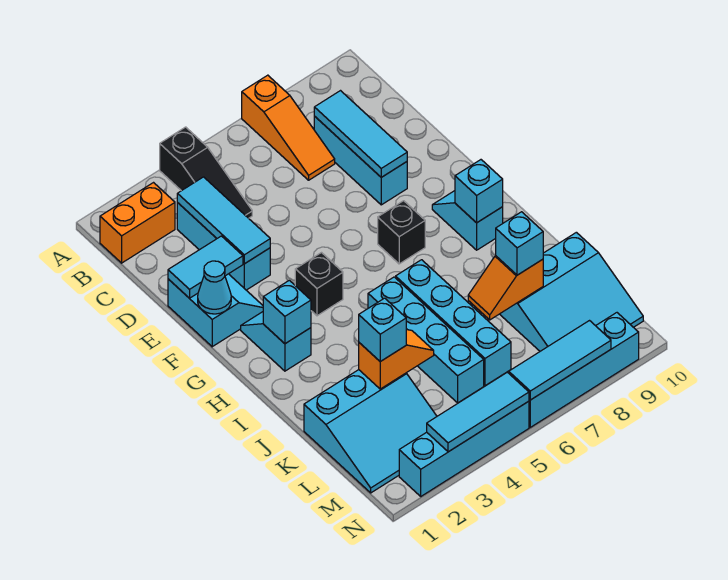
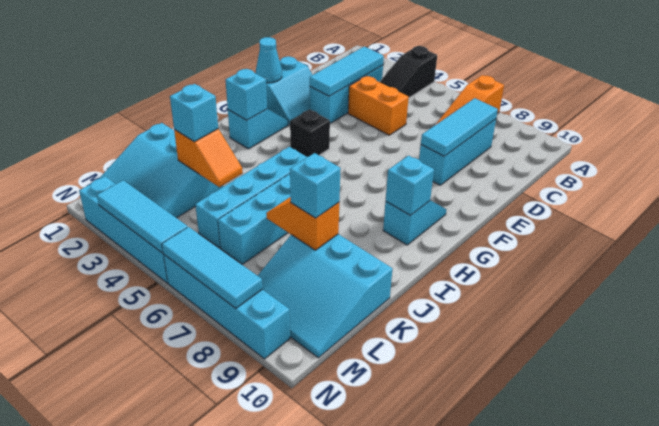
orange brick B1:B2 level 1 -> orange brick D4:D5 level 1
cyan tile E1:E2 level 2 -> none
black brick G7 level 1 -> none

